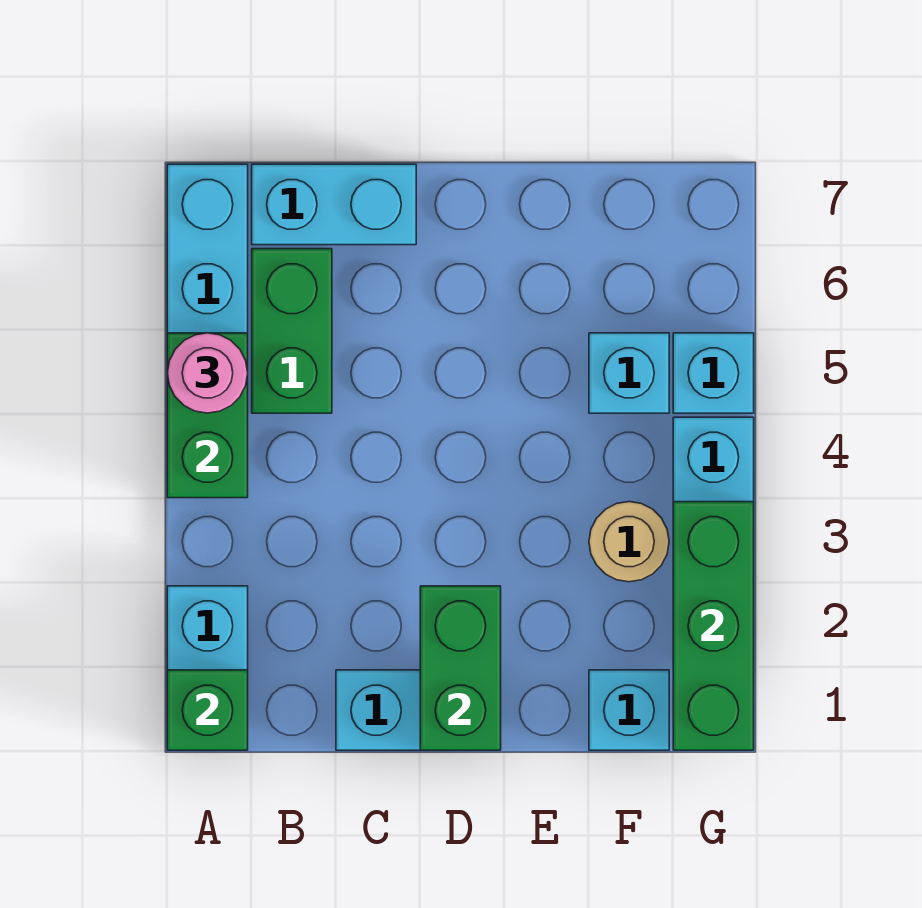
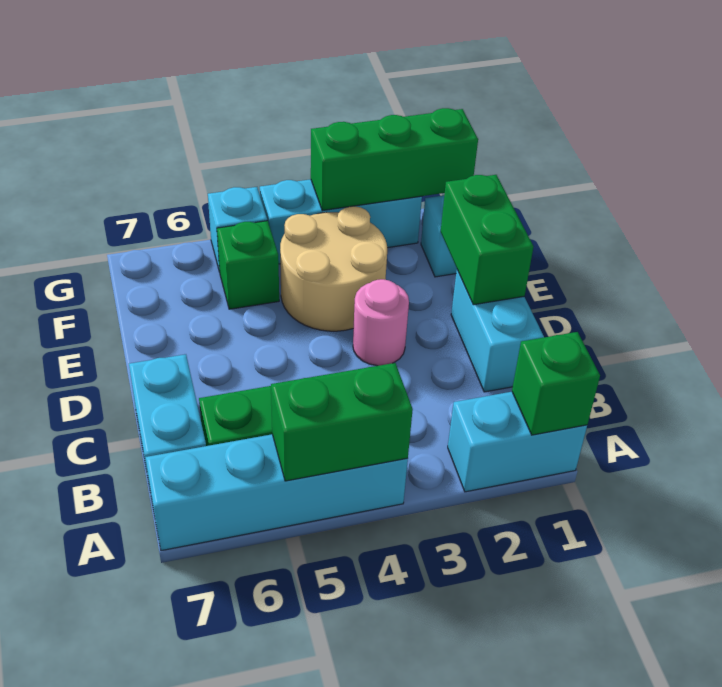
pink round brick A5 level 3 -> pink round brick D3 level 1
green brick D1:D2 level 2 -> green brick D1:E1 level 2
tan round brick F3 level 1 -> tan round brick E3:F4 level 1
cyan brick F5 level 1 -> green brick F5 level 1

